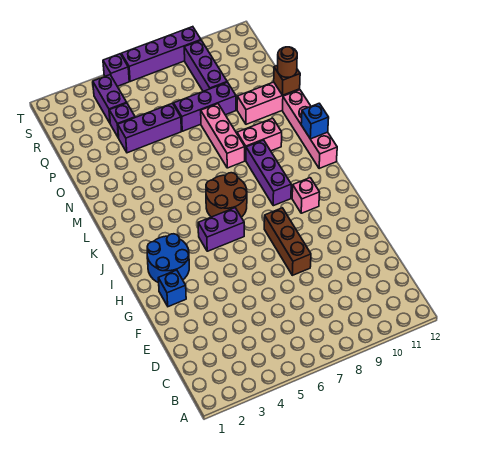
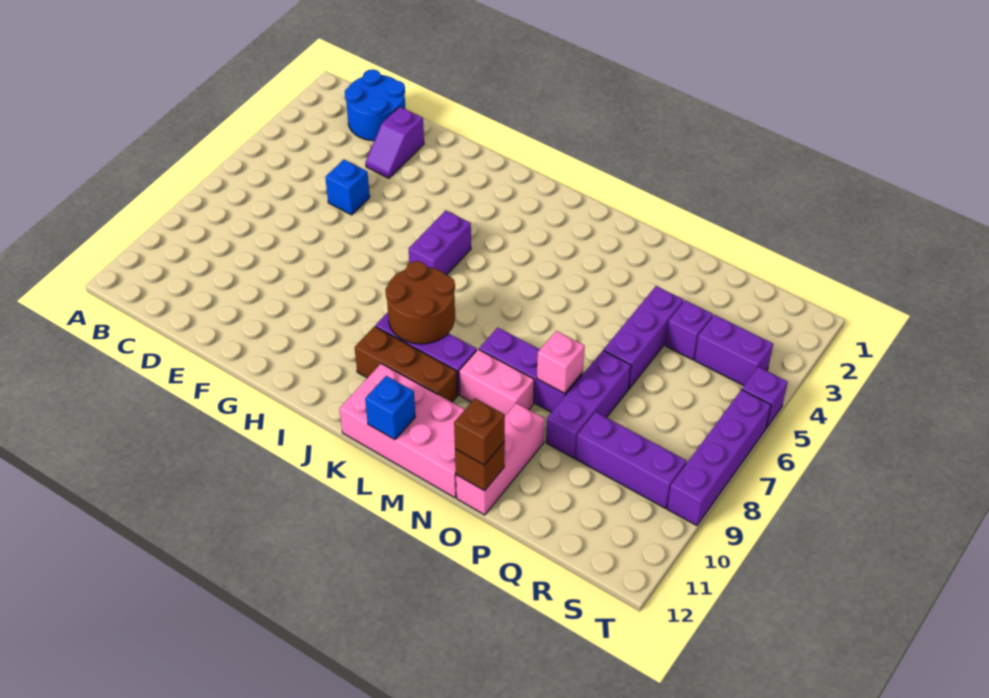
none -> purple slope E2:E3 level 1 top 2
brown brick F8:H8 level 1 -> brown brick J10:L10 level 1
blue brick G2 level 1 -> blue brick E5 level 1
blue round brick H2:I3 level 1 -> blue round brick C1:D2 level 1
pink brick I10 level 1 -> pink brick O8 level 2
brown round brick J6:K7 level 1 -> brown round brick J8:K9 level 2
pink brick K12:N12 level 1 -> pink brick K11:N12 level 1
pink brick M8:O8 level 1 -> purple brick M8:O8 level 1
pink brick M9:M10 level 1 -> pink brick M9:N9 level 1
brown round brick O12 level 3 -> brown brick O12 level 3

